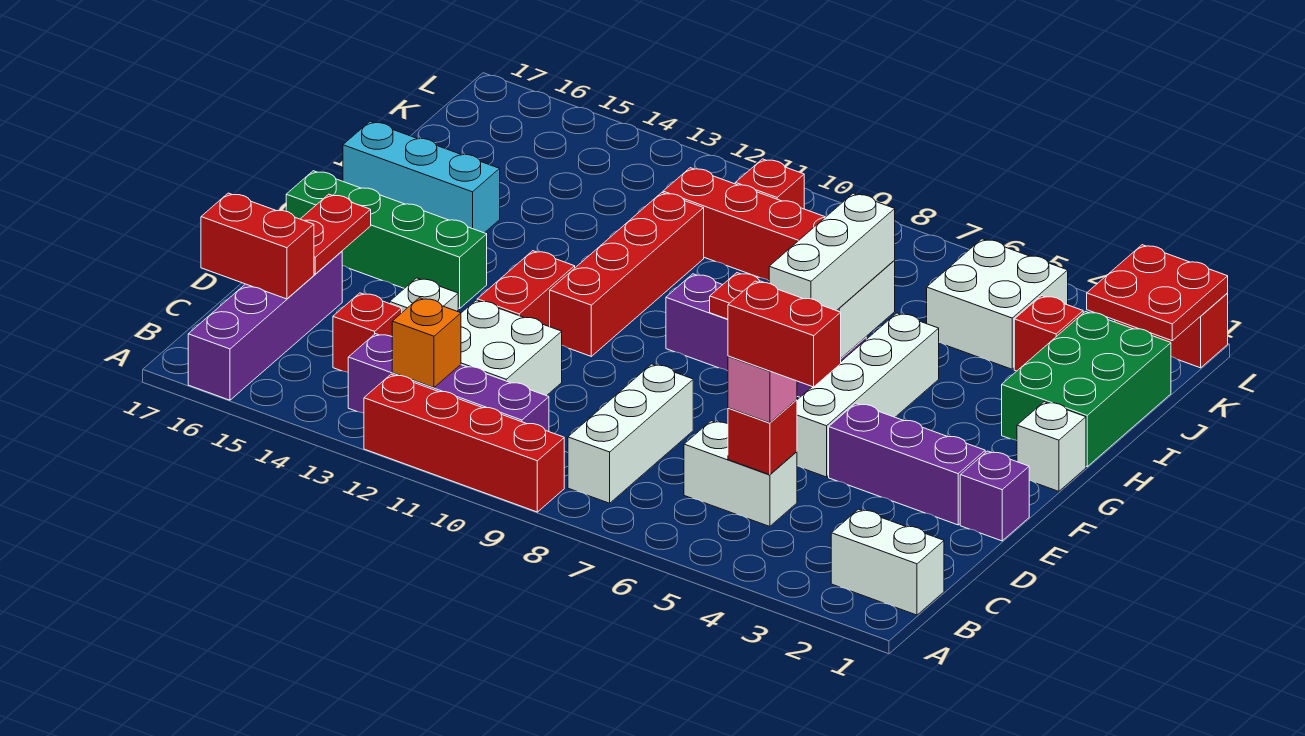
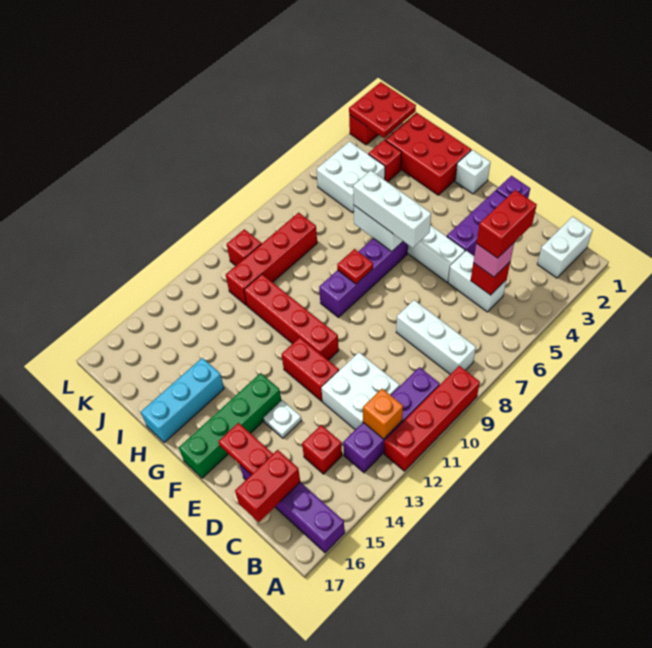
white brick C5:C6 level 1 -> white brick C5:D5 level 1
green brick H1:J2 level 1 -> red brick H1:J2 level 1

